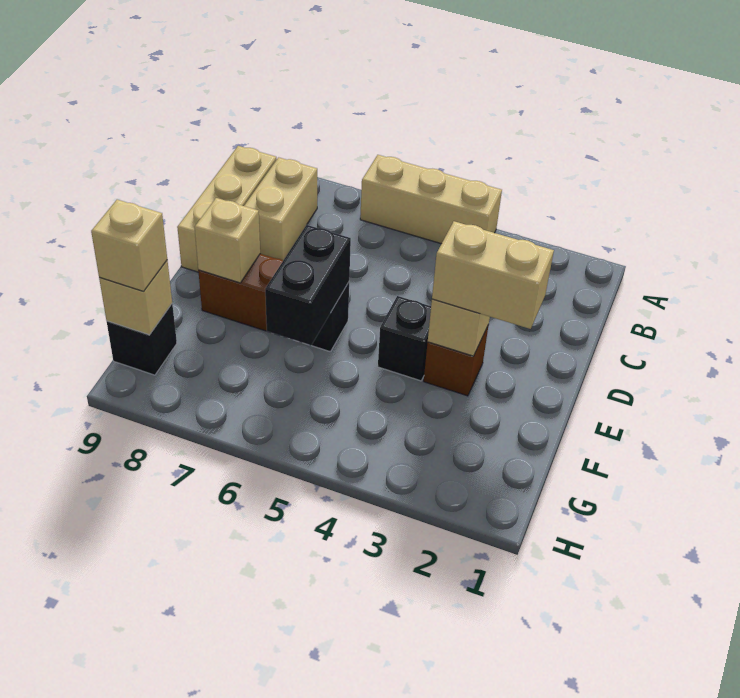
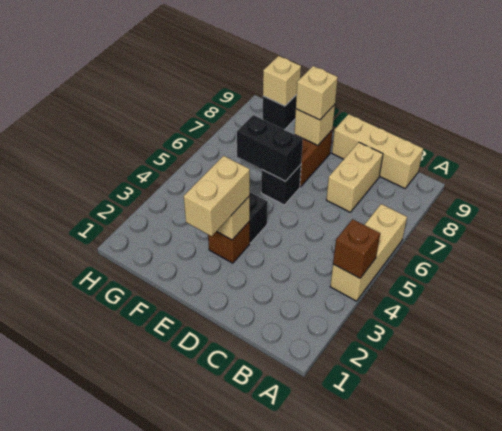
none -> brown brick A4 level 2
tan brick B8:C8 level 1 -> tan brick C7:C8 level 1
tan brick G9 level 3 -> tan brick E8 level 3

